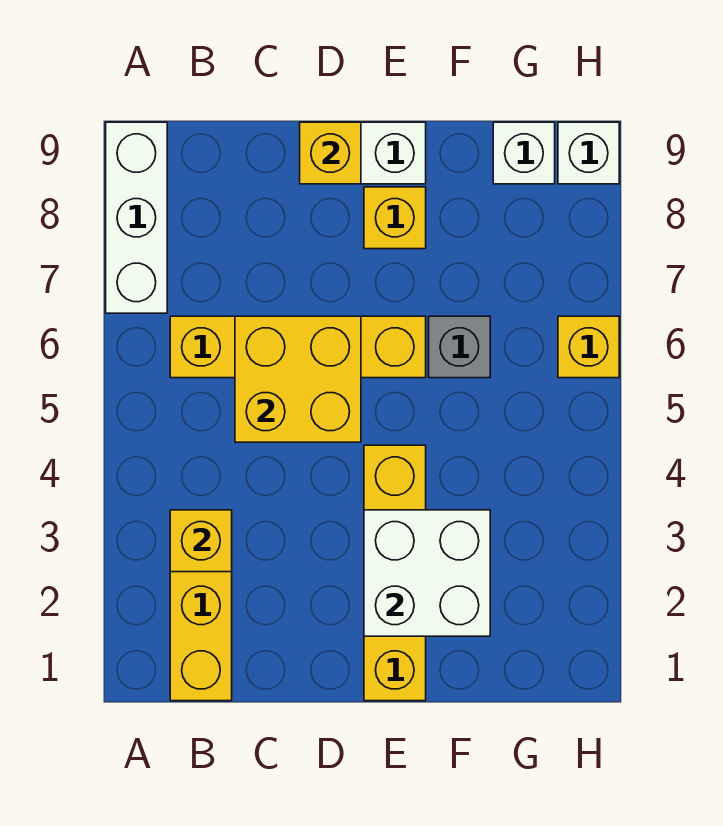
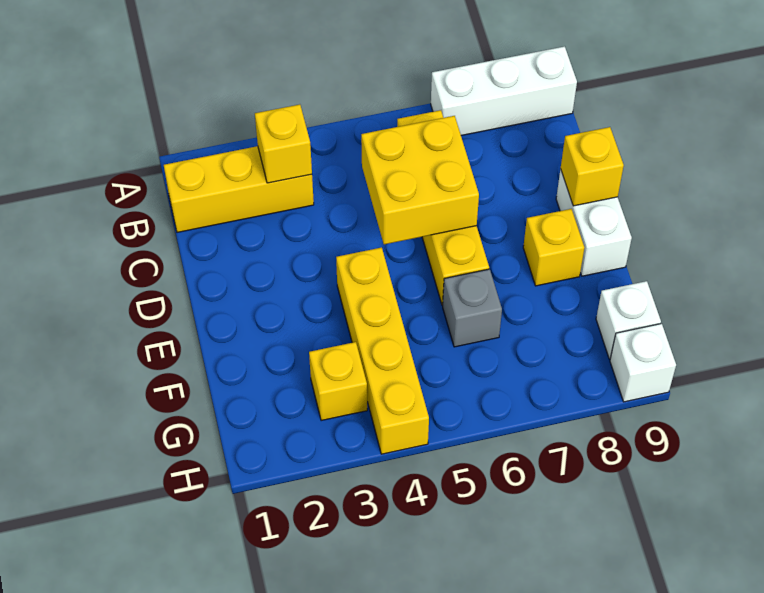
yellow brick E1:E4 level 1 -> yellow brick E4:H4 level 1
white brick E2:F3 level 2 -> none
yellow brick H6 level 1 -> yellow brick G3 level 1

